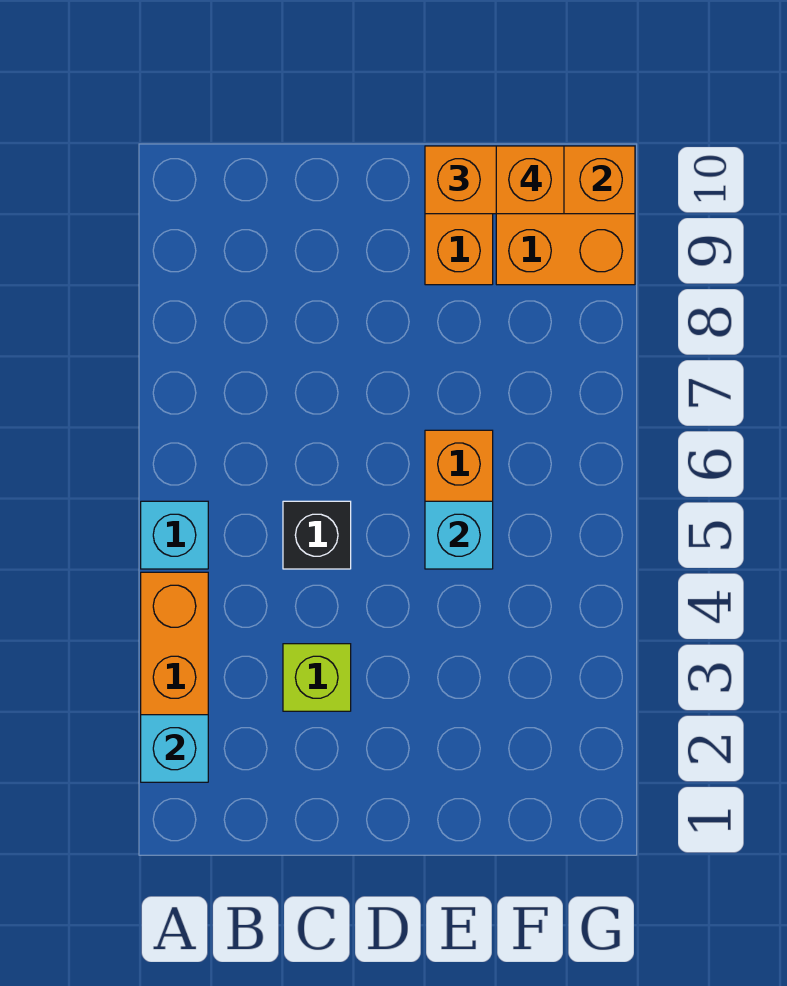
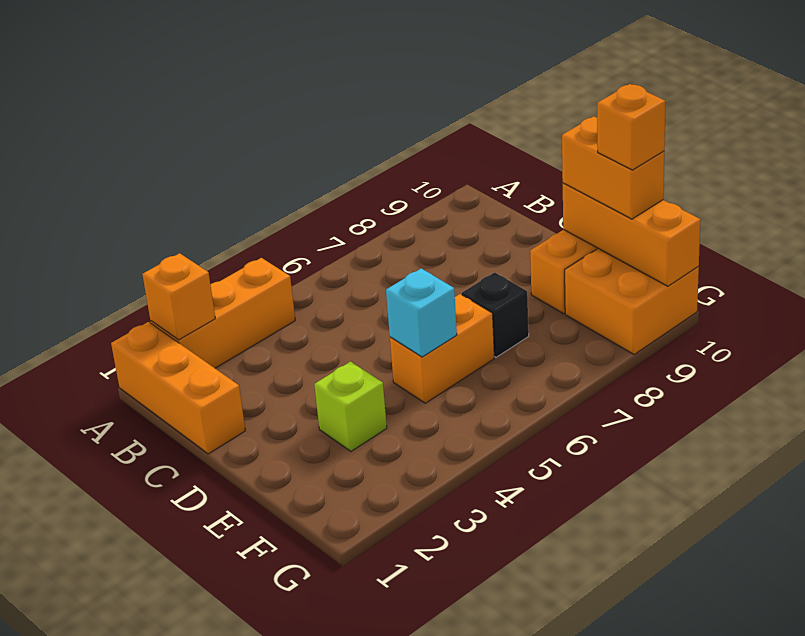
none -> orange brick A1:C1 level 1
cyan brick A2 level 2 -> orange brick A2 level 2
cyan brick A5 level 1 -> none
lime brick C3 level 1 -> lime brick E3 level 1
black brick C5 level 1 -> black brick E7 level 1

